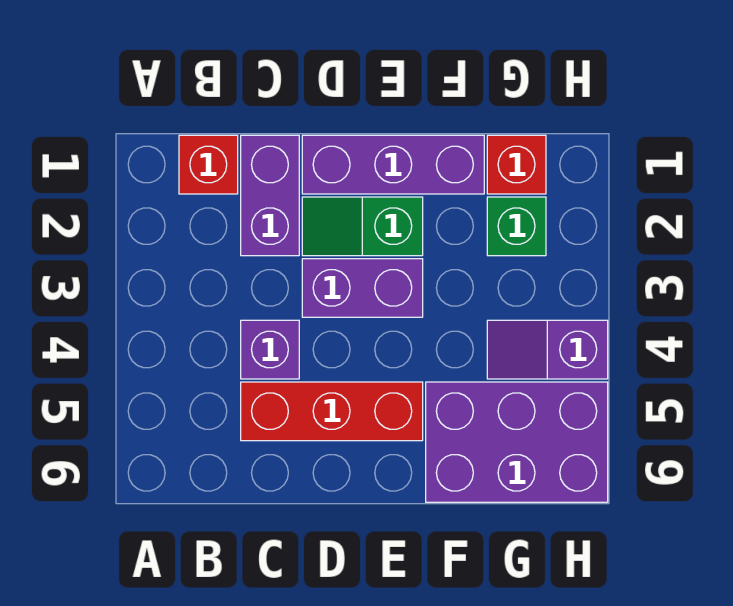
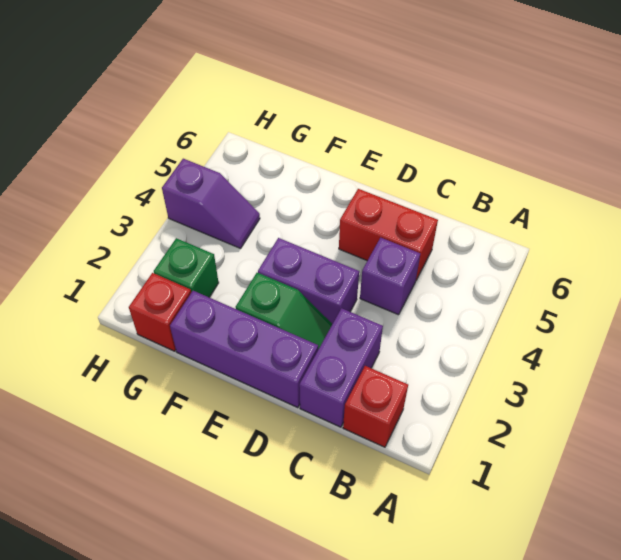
red brick C5:E5 level 1 -> red brick C5:D5 level 1
purple brick F5:H6 level 1 -> none

